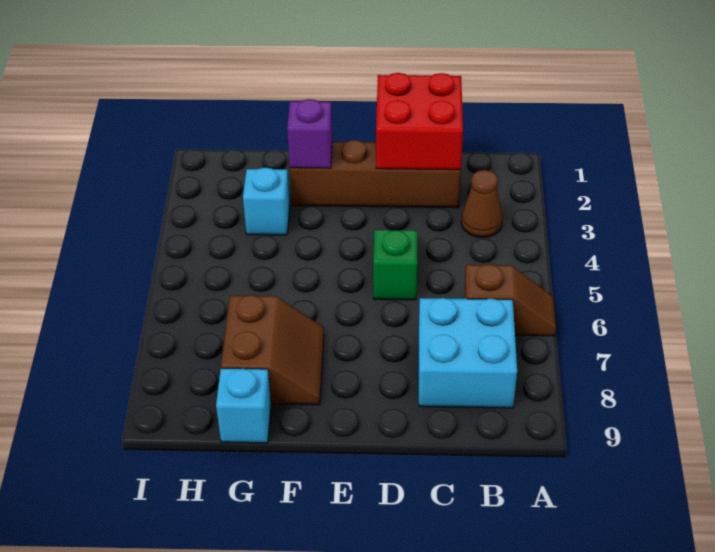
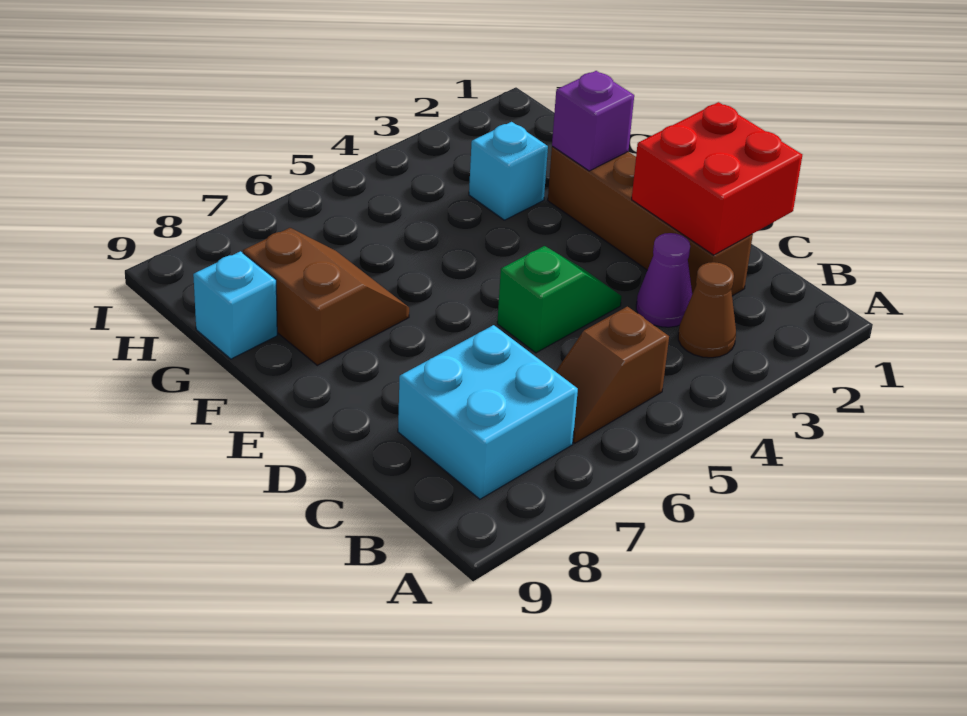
brown slope A6:B6 level 1 top B -> brown slope B5:B6 level 1 top 5
none -> purple cone C3 level 1
brown slope F7:G8 level 1 top G -> brown slope F7:G8 level 1 top 8

